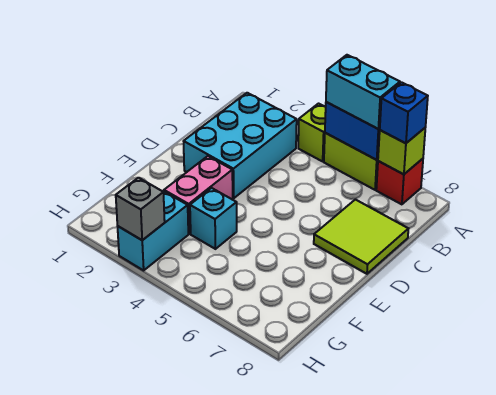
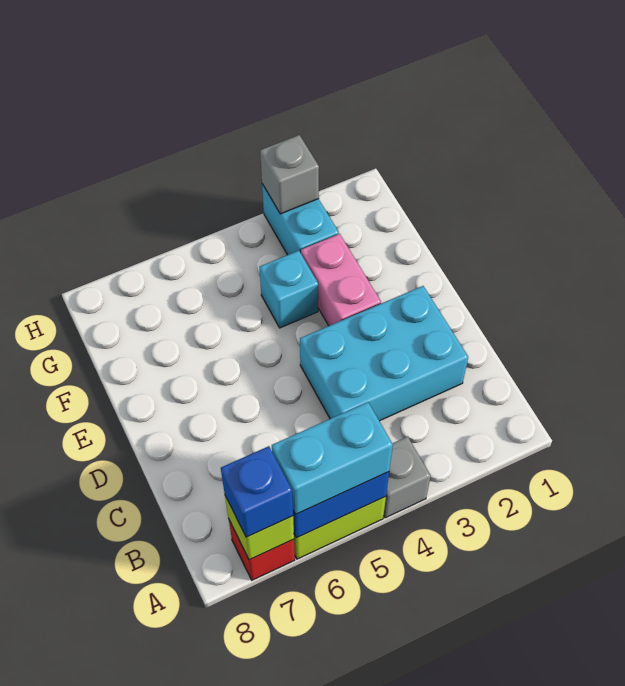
lime brick A4 level 1 -> grey brick A4 level 1
cyan brick B2:D3 level 1 -> cyan brick C2:D4 level 1
lime tile C7:D8 level 1 -> none

